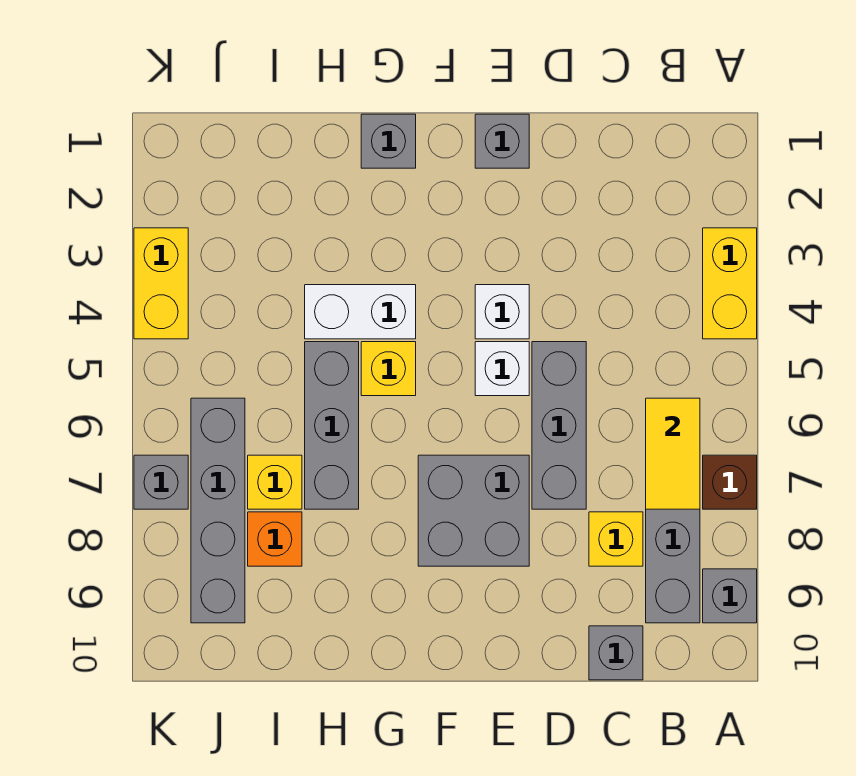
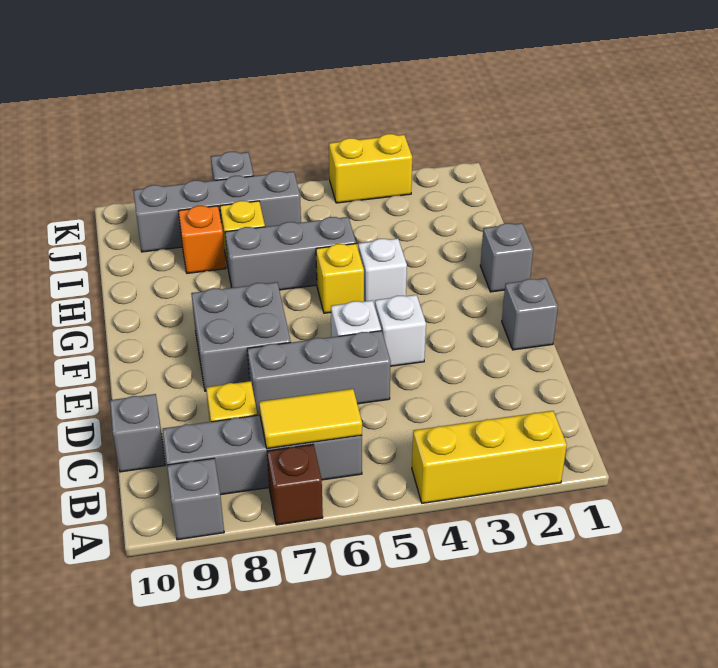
yellow brick A3:A4 level 1 -> yellow brick A2:A4 level 1
white brick G4:H4 level 1 -> white brick G4 level 1

